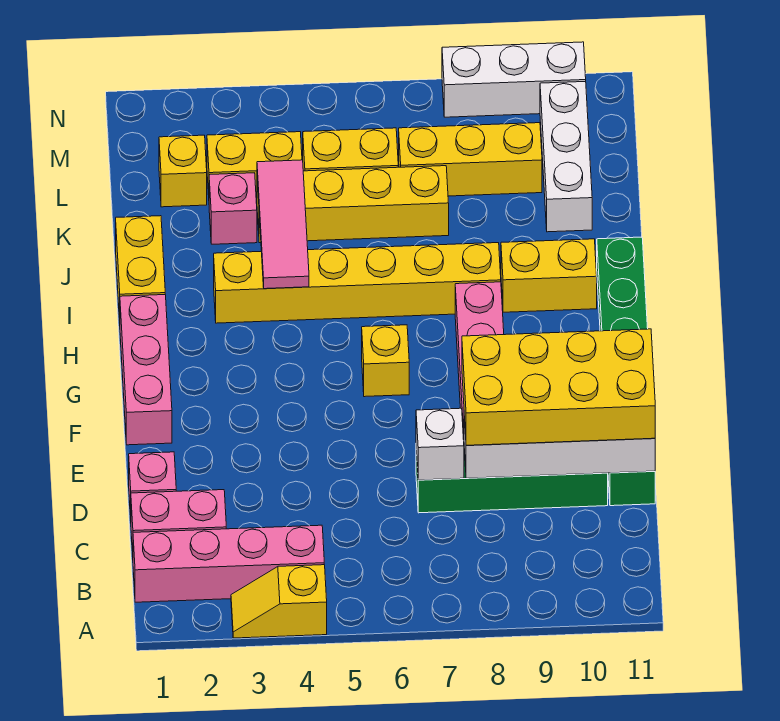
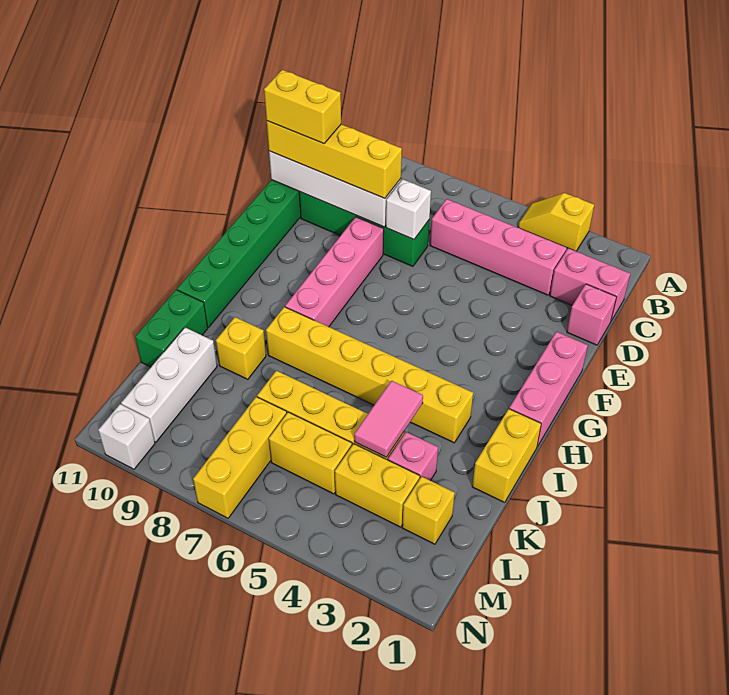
yellow slope A3:A4 level 1 top 4 -> yellow slope A3:A4 level 1 top 3
pink brick B1:B4 level 1 -> pink brick C3:C6 level 1
yellow brick D8:E11 level 3 -> yellow brick D8:D11 level 3
yellow brick G6 level 1 -> yellow brick J9 level 1
pink tile I4:K4 level 2 -> pink tile J4:K4 level 2
yellow brick I9:I10 level 1 -> yellow brick D10:D11 level 4
none -> green brick J11:K11 level 1
yellow brick L7:L9 level 1 -> yellow brick L7:N7 level 1
white brick N8:N10 level 1 -> white brick N10 level 1

